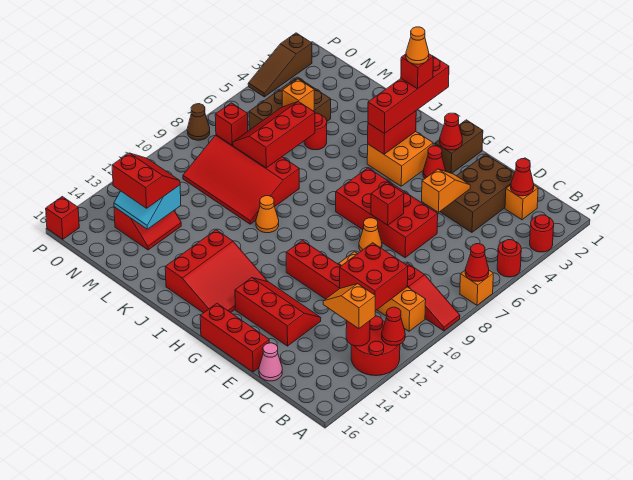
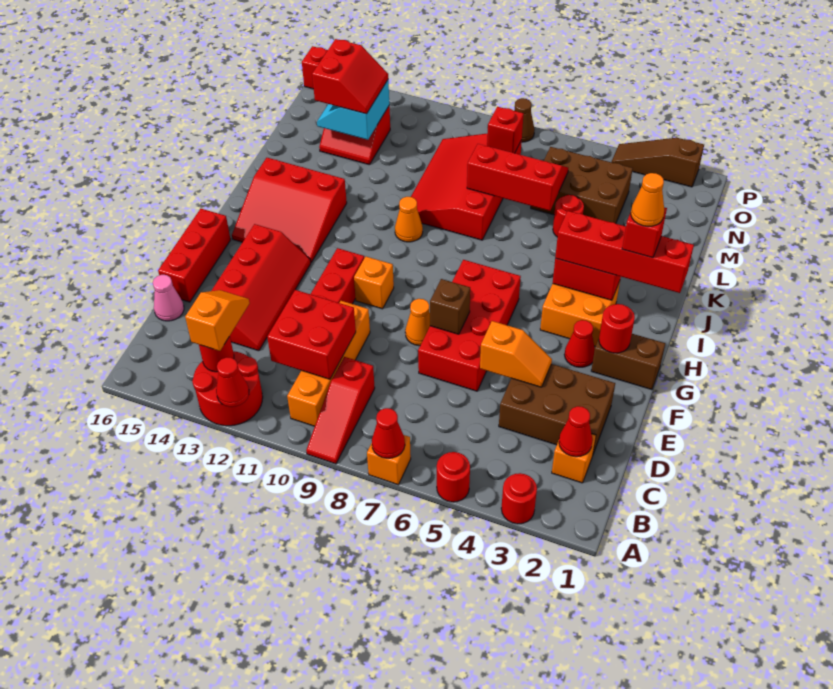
red slope E13:G14 level 1 top 14 -> red slope D13:G14 level 1 top 14
red brick F7 level 2 -> brown brick F7 level 2
red cone G2 level 2 -> red round brick G2 level 2
orange brick M5 level 2 -> orange brick G10 level 1

